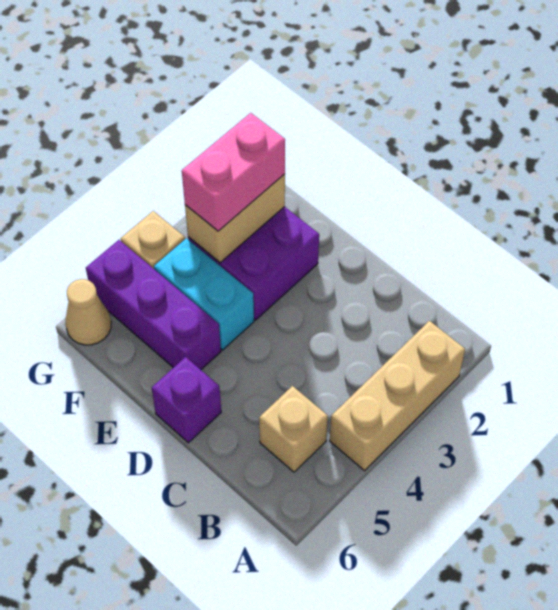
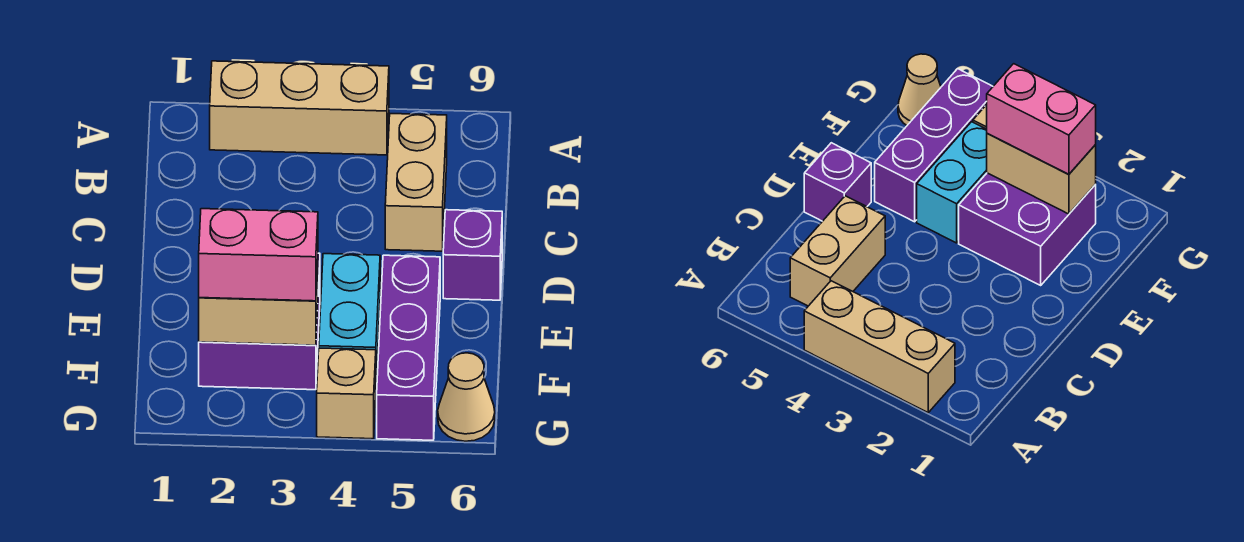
tan brick B5 level 1 -> tan brick B5:C5 level 1

